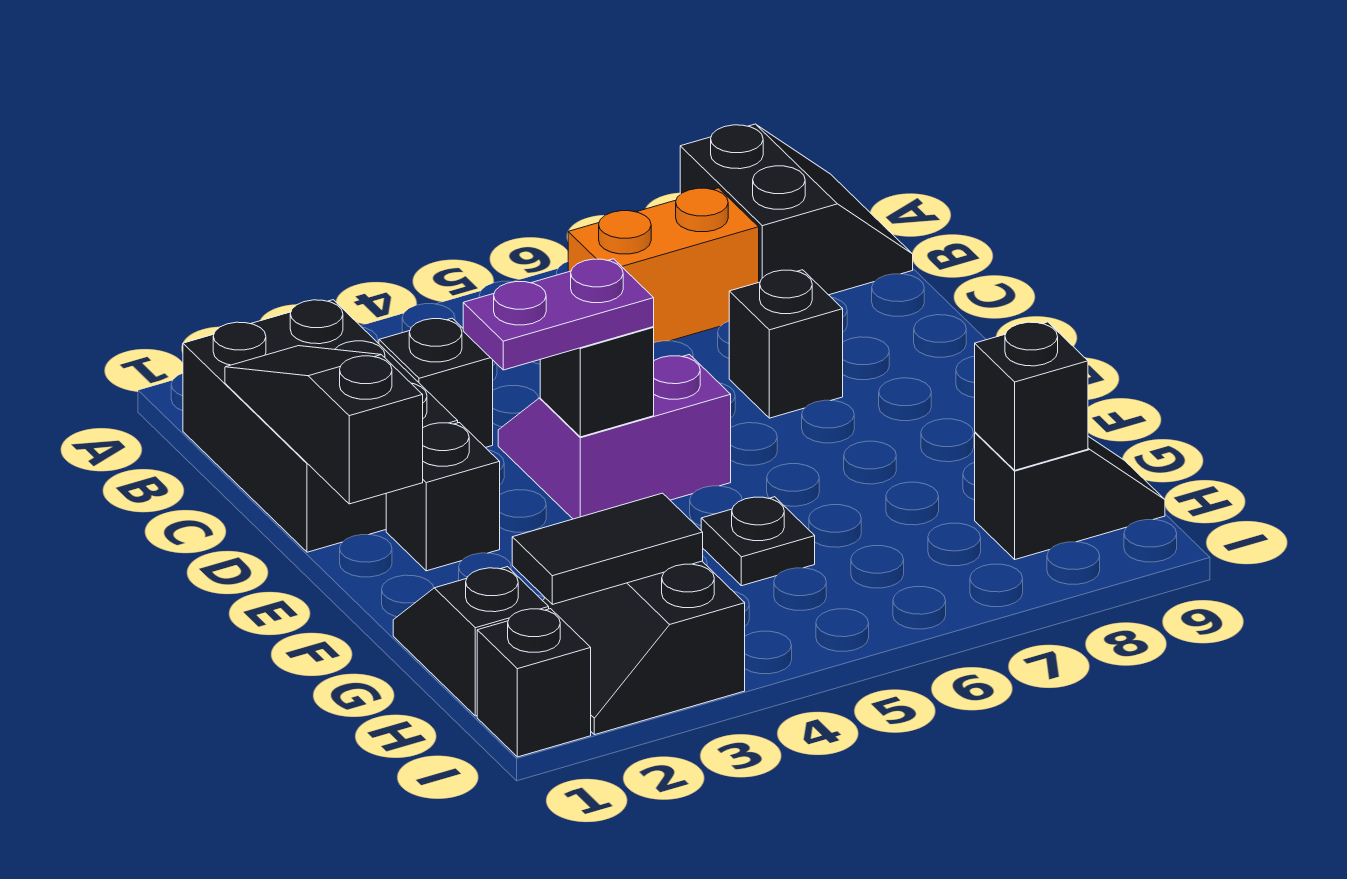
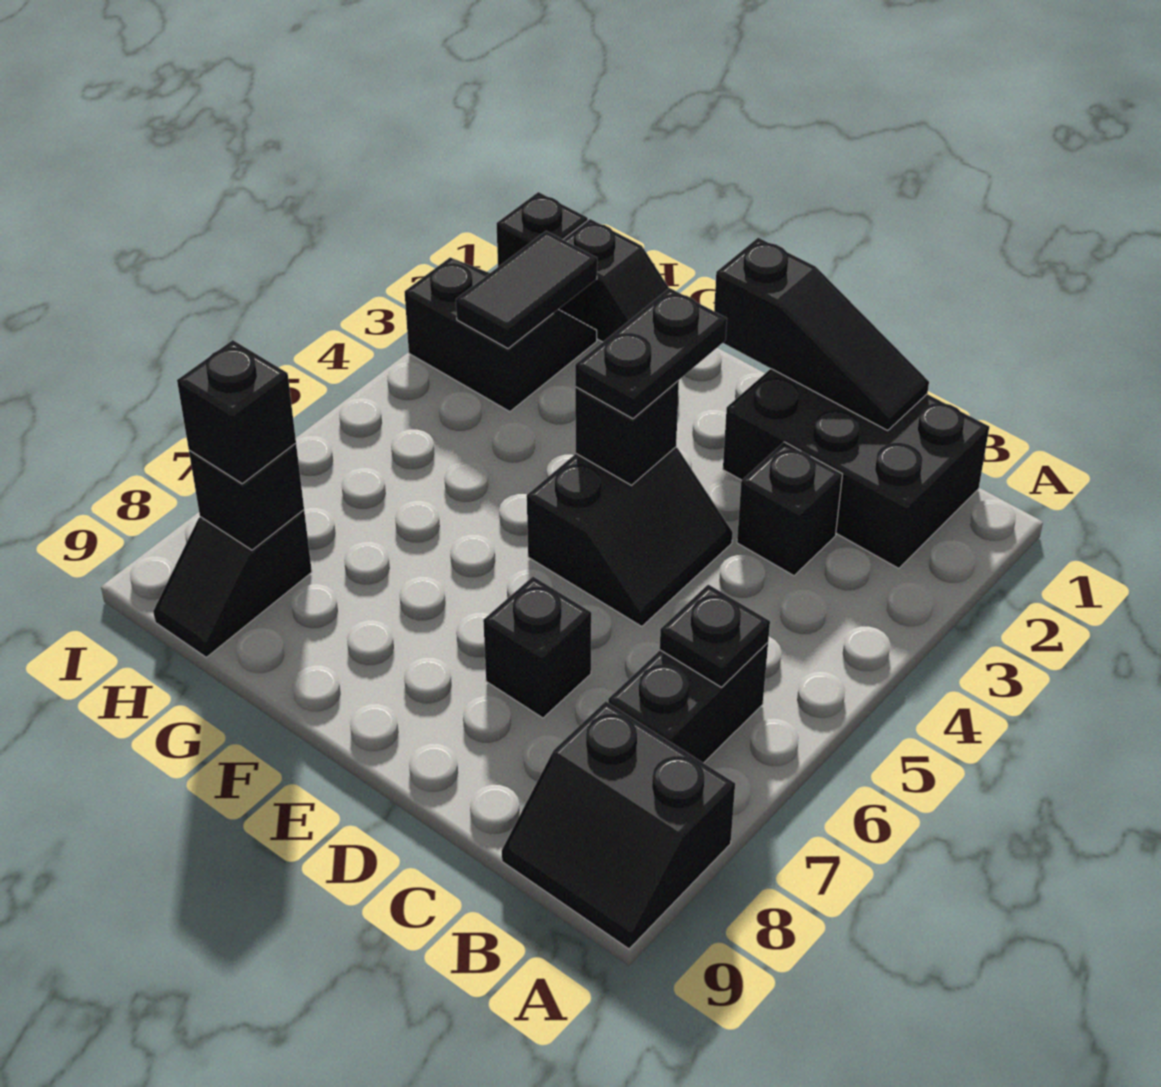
orange brick B6:B7 level 1 -> black brick B6:B7 level 1
purple slope D4:E5 level 1 top E -> black slope D4:E5 level 1 top E
black brick E2 level 1 -> black brick H8 level 3
purple plate E3:E4 level 3 -> black plate E3:E4 level 3
black plate G5 level 1 -> black plate B6 level 2

